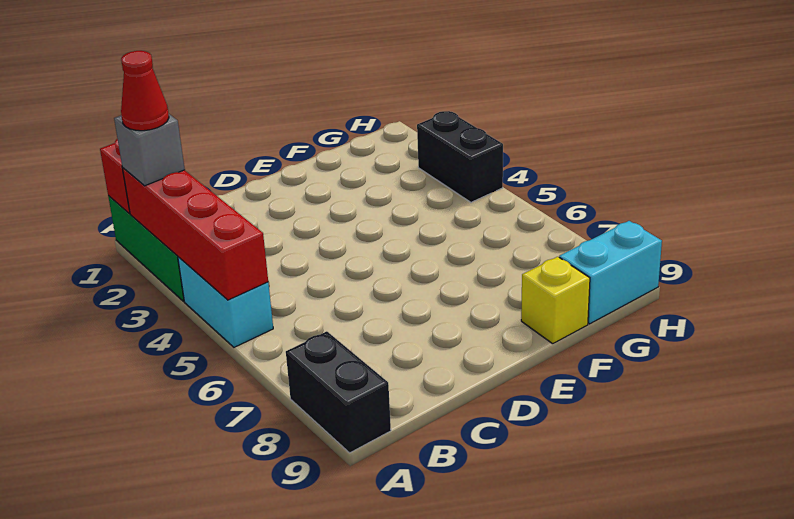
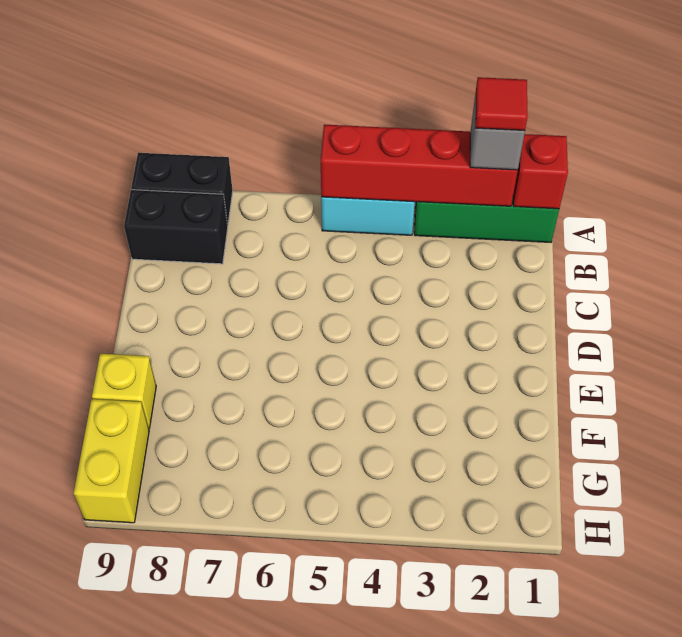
red cone A2 level 4 -> red tile A2 level 4
cyan brick G9:H9 level 1 -> yellow brick G9:H9 level 1
black brick H3:H4 level 1 -> black brick B8:B9 level 1

